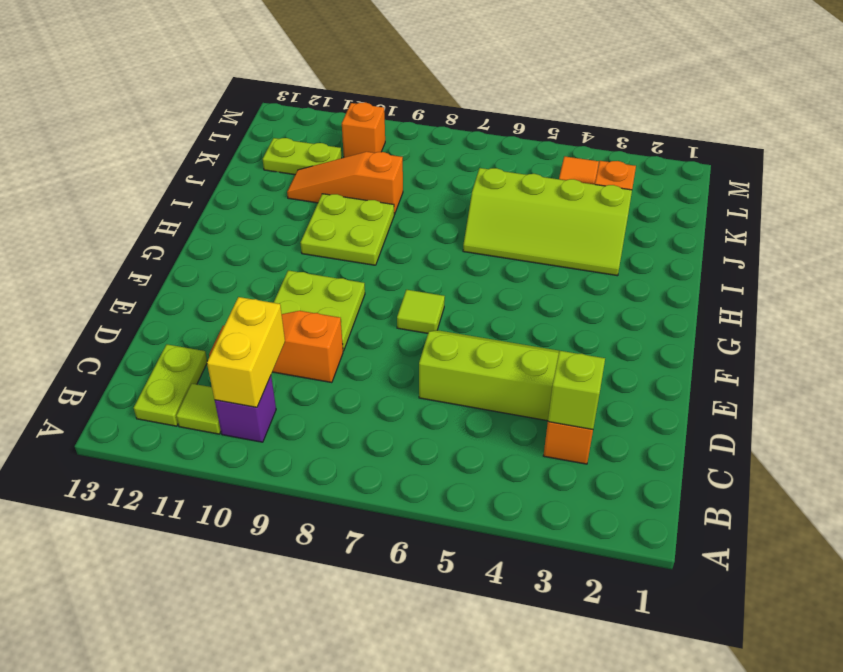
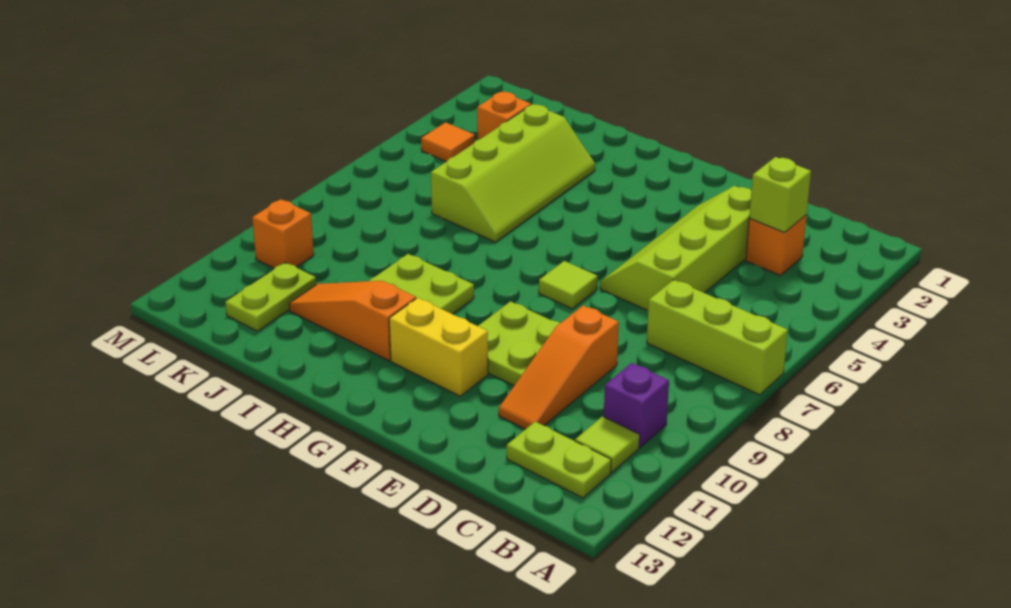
none -> lime brick A7:C7 level 1
yellow brick B10:C10 level 2 -> yellow brick F11:G11 level 1
orange slope J9:J11 level 1 top 9 -> orange slope H11:J11 level 1 top H

